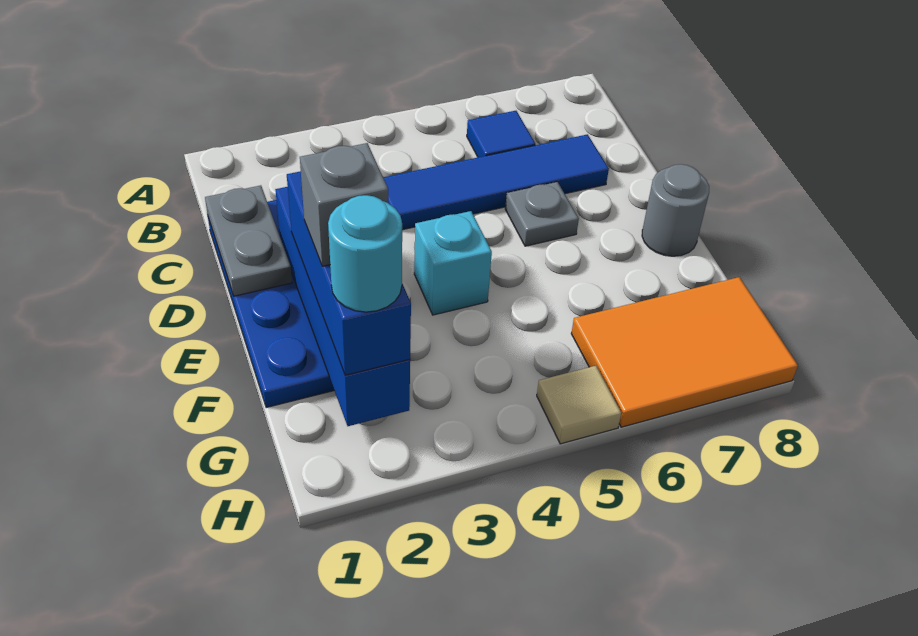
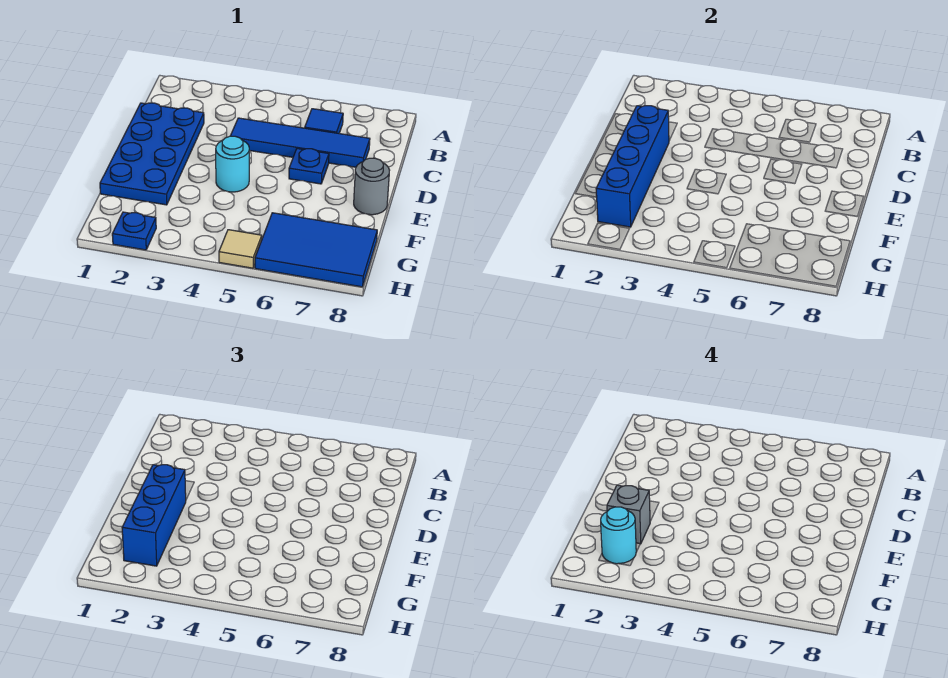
grey plate C1:D1 level 2 -> none
grey plate D6 level 1 -> blue plate D6 level 1
cyan brick E4 level 1 -> cyan round brick E4 level 1
orange tile G6:H8 level 1 -> blue tile G6:H8 level 1
none -> blue plate H2 level 1

